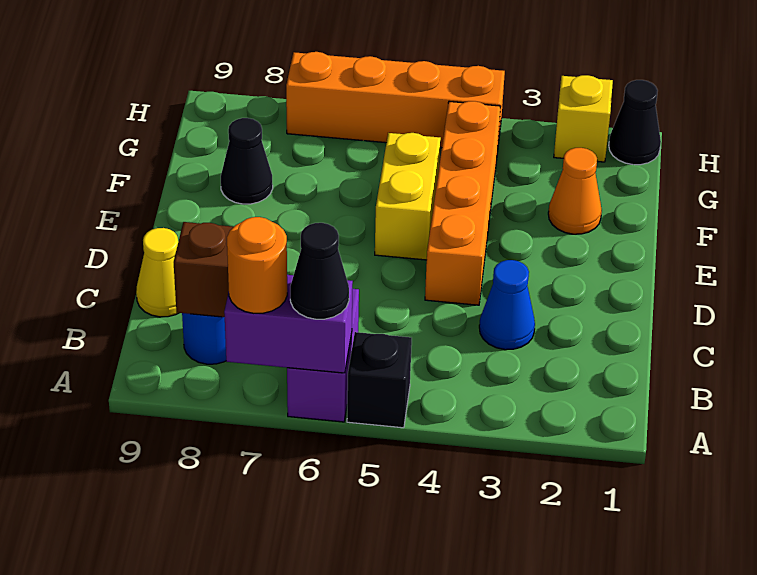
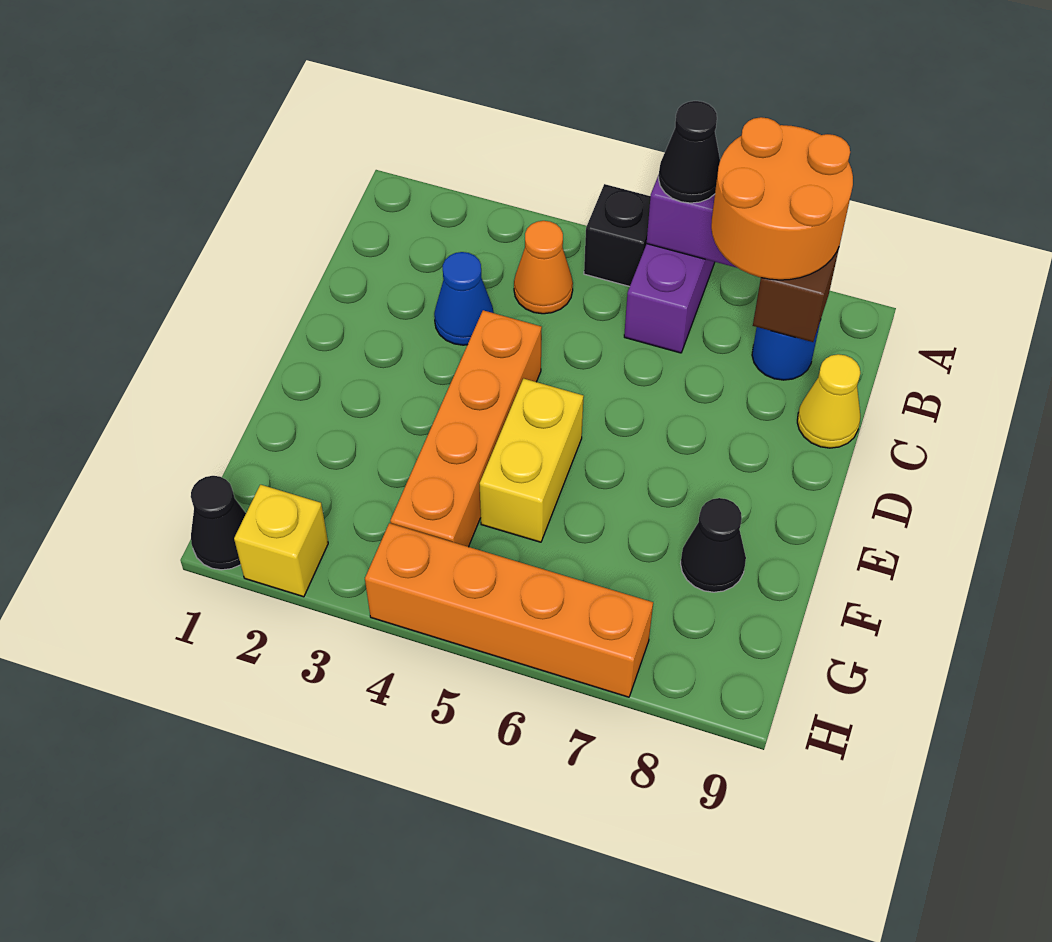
orange round brick A7 level 3 -> orange round brick A7:B8 level 3
orange cone F2 level 1 -> orange cone B4 level 1

